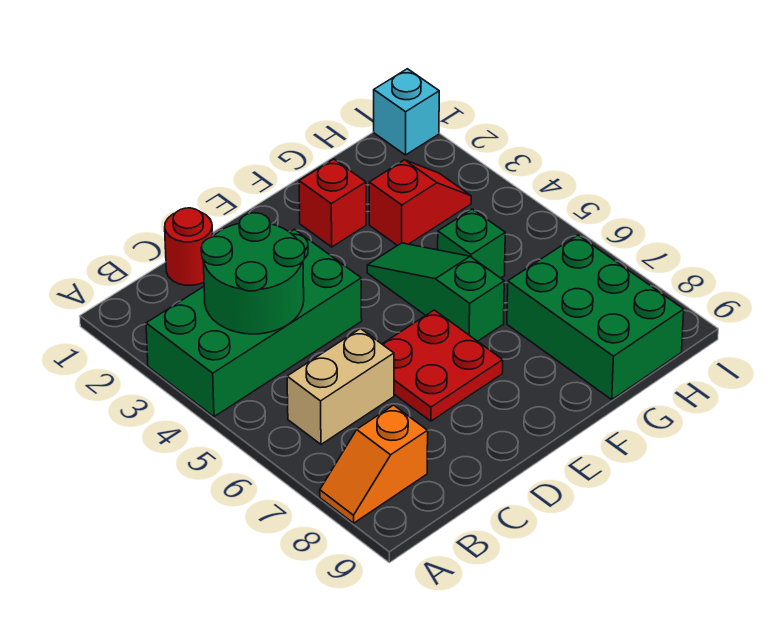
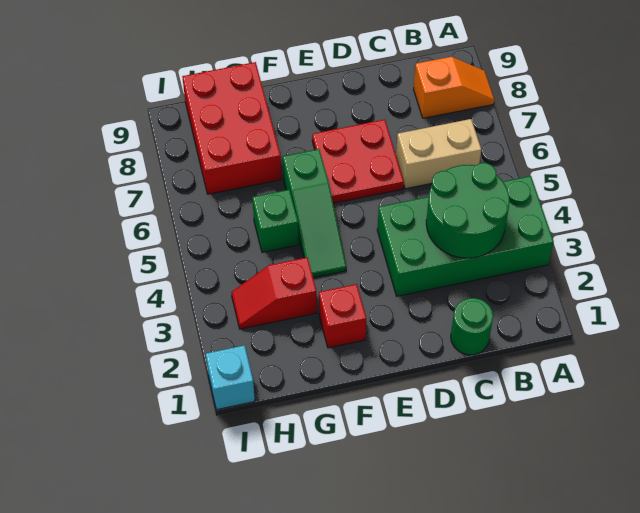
red round brick C1 level 1 -> green round brick C1 level 1
green brick G7:H9 level 1 -> red brick G7:H9 level 1

